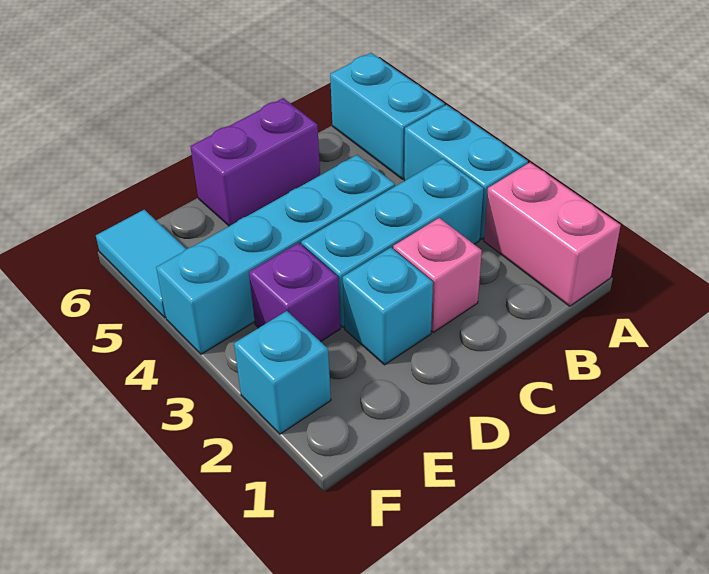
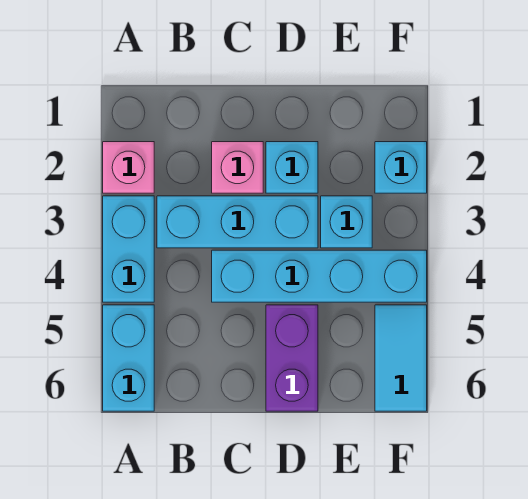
pink brick A1:A2 level 1 -> pink brick A2 level 1
purple brick C6:D6 level 1 -> purple brick D5:D6 level 1
purple brick E3 level 1 -> cyan brick E3 level 1

